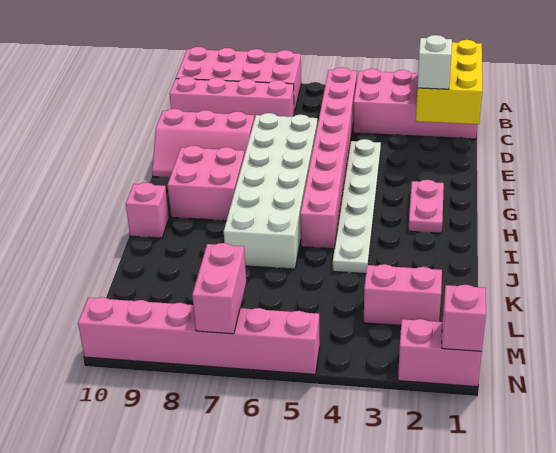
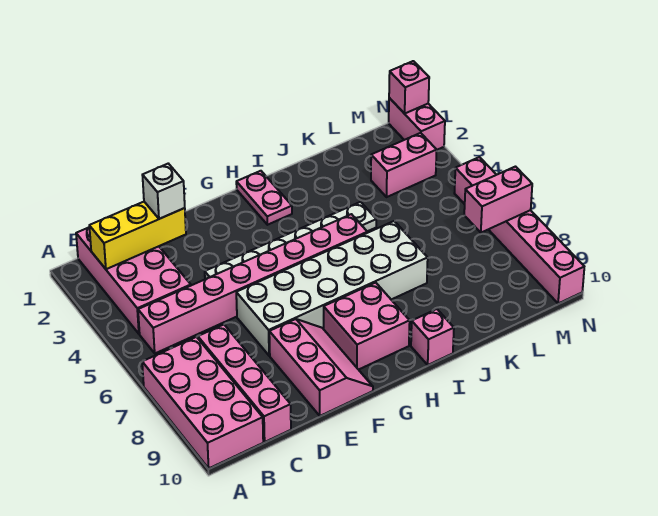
yellow brick B1:D2 level 2 -> yellow brick B2:D2 level 2
pink plate G2:H2 level 1 -> pink plate H1:H2 level 1
pink brick L2:L3 level 1 -> pink brick L3:M3 level 1

